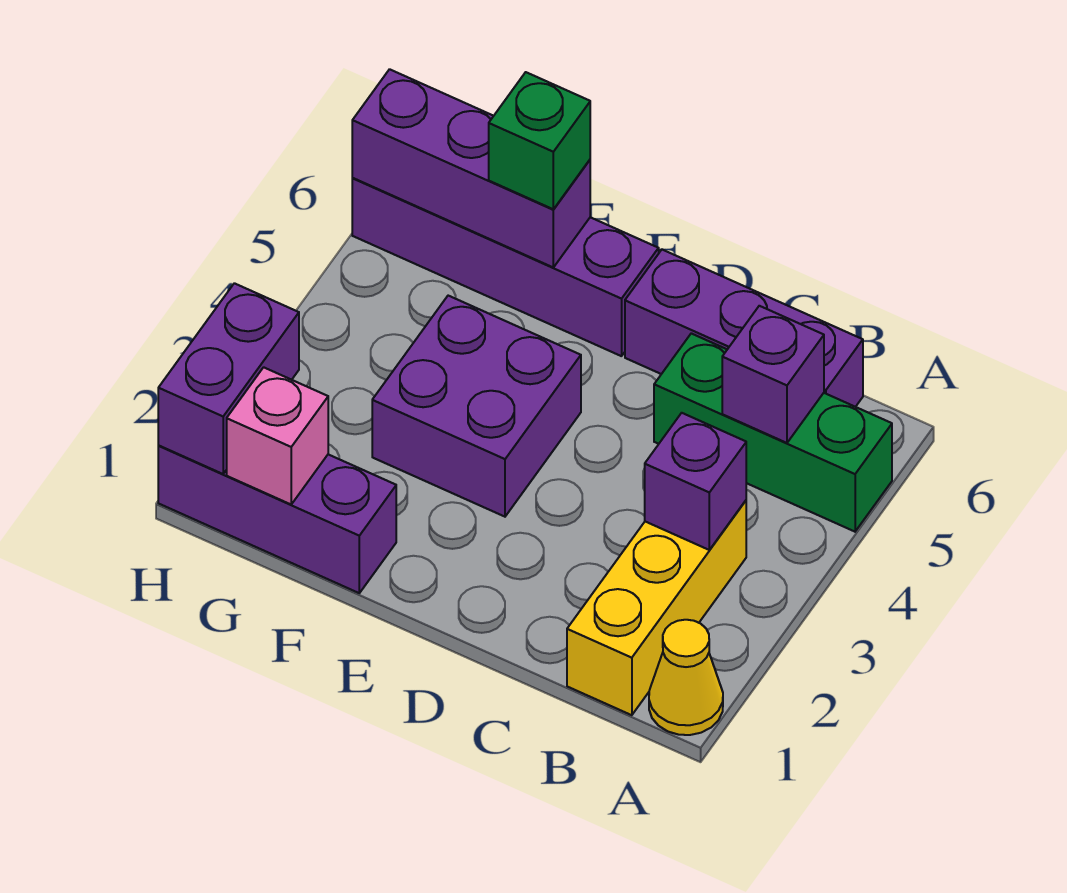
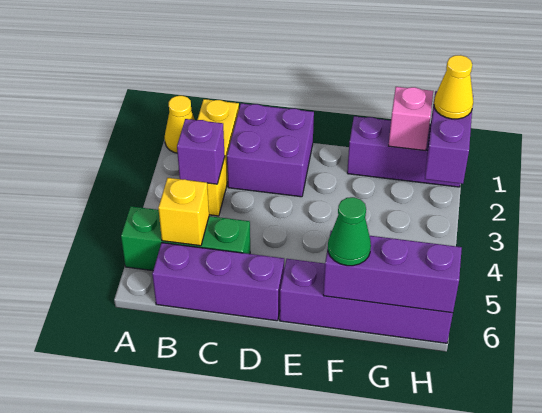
purple brick B5 level 2 -> yellow brick B5 level 2
purple brick E3:F4 level 1 -> purple brick C1:D2 level 1
green brick F6 level 3 -> green cone F6 level 3
none -> yellow cone H1 level 3

